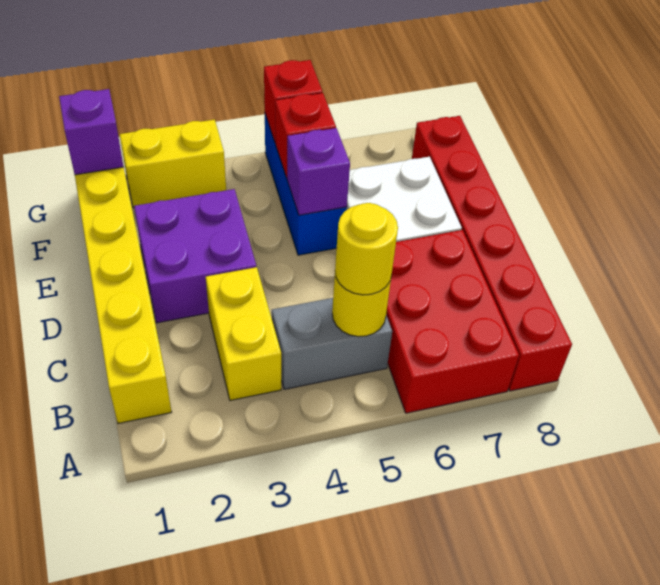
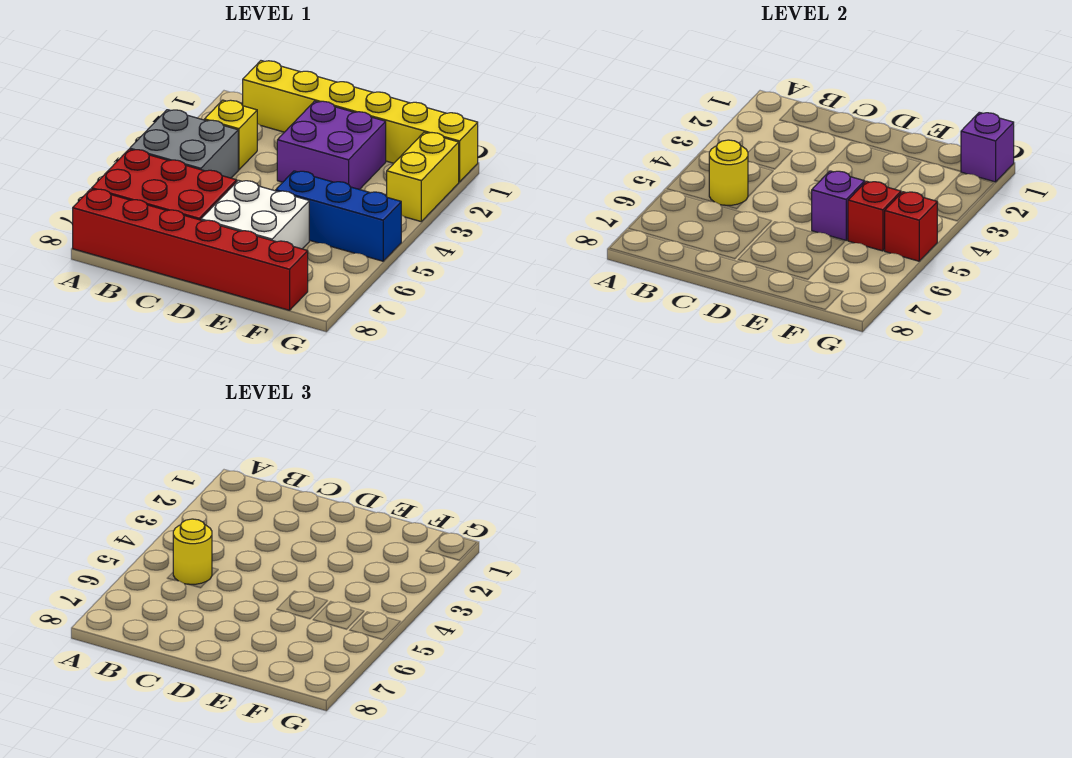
yellow brick B3:C3 level 1 -> yellow brick B3 level 1
grey brick B4:B5 level 1 -> grey brick A4:B5 level 1

